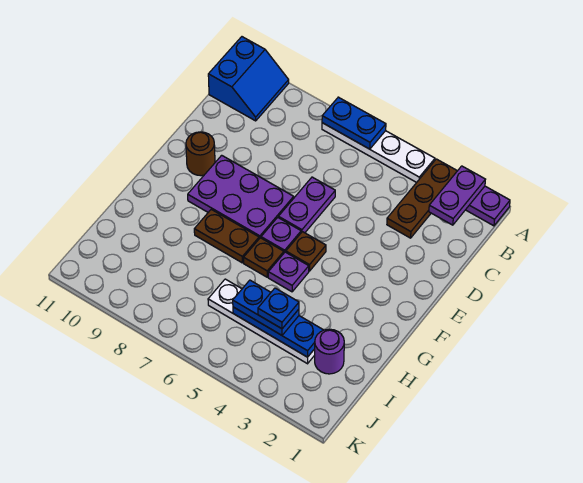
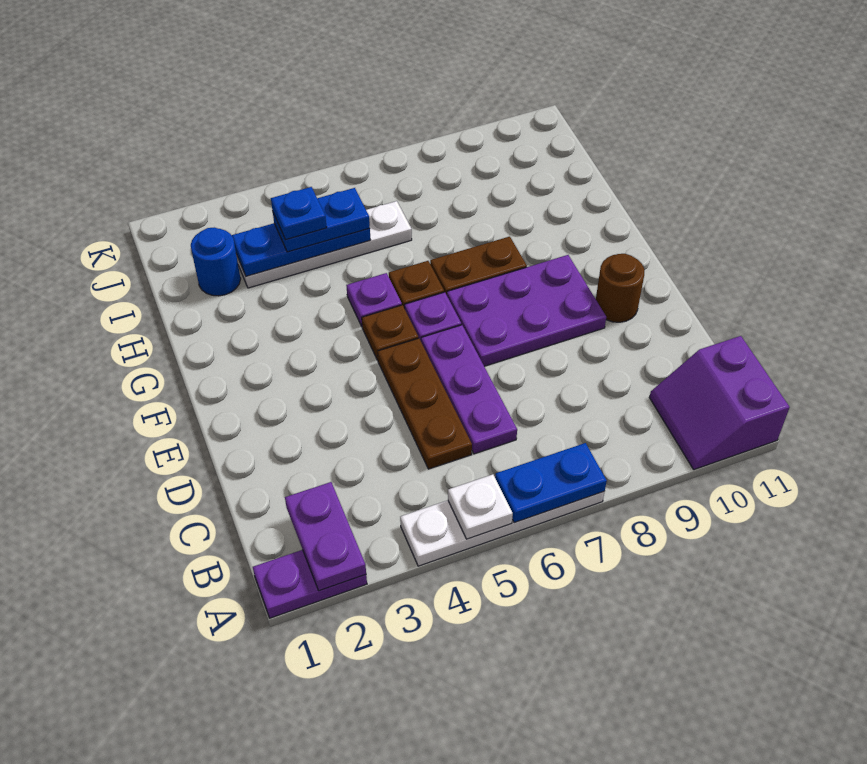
brown plate A3:C3 level 1 -> brown plate C5:E5 level 1
none -> white plate A5 level 2
blue slope A10:B11 level 1 top 11 -> purple slope A10:B11 level 1 top 11
purple plate D6:E6 level 1 -> purple plate C6:E6 level 1
purple round brick I2 level 1 -> blue round brick I2 level 1

